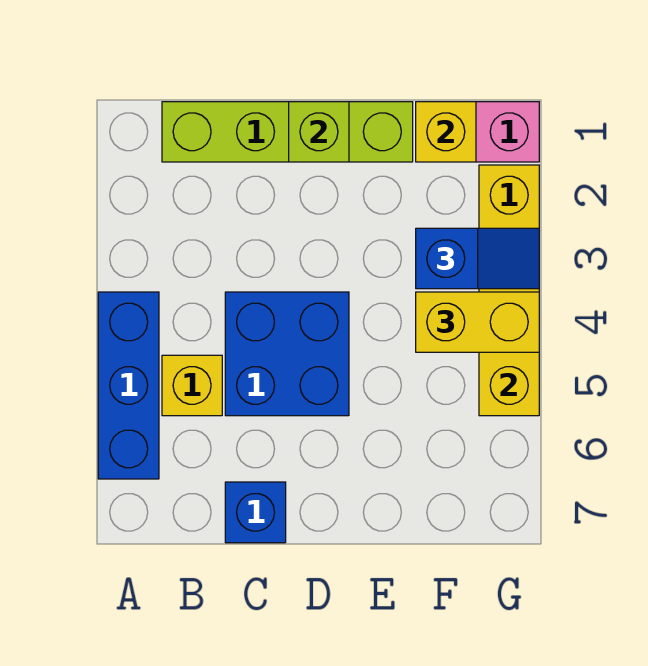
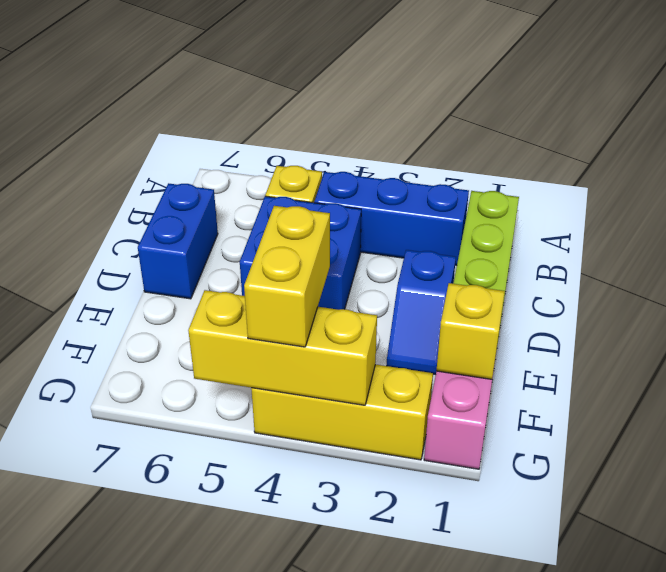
blue brick A4:A6 level 1 -> blue brick B2:B4 level 1
blue brick C7 level 1 -> blue brick C7:D7 level 1
lime brick D1 level 2 -> none
blue slope F3:G3 level 3 top F -> blue slope D2:E2 level 1 top D

